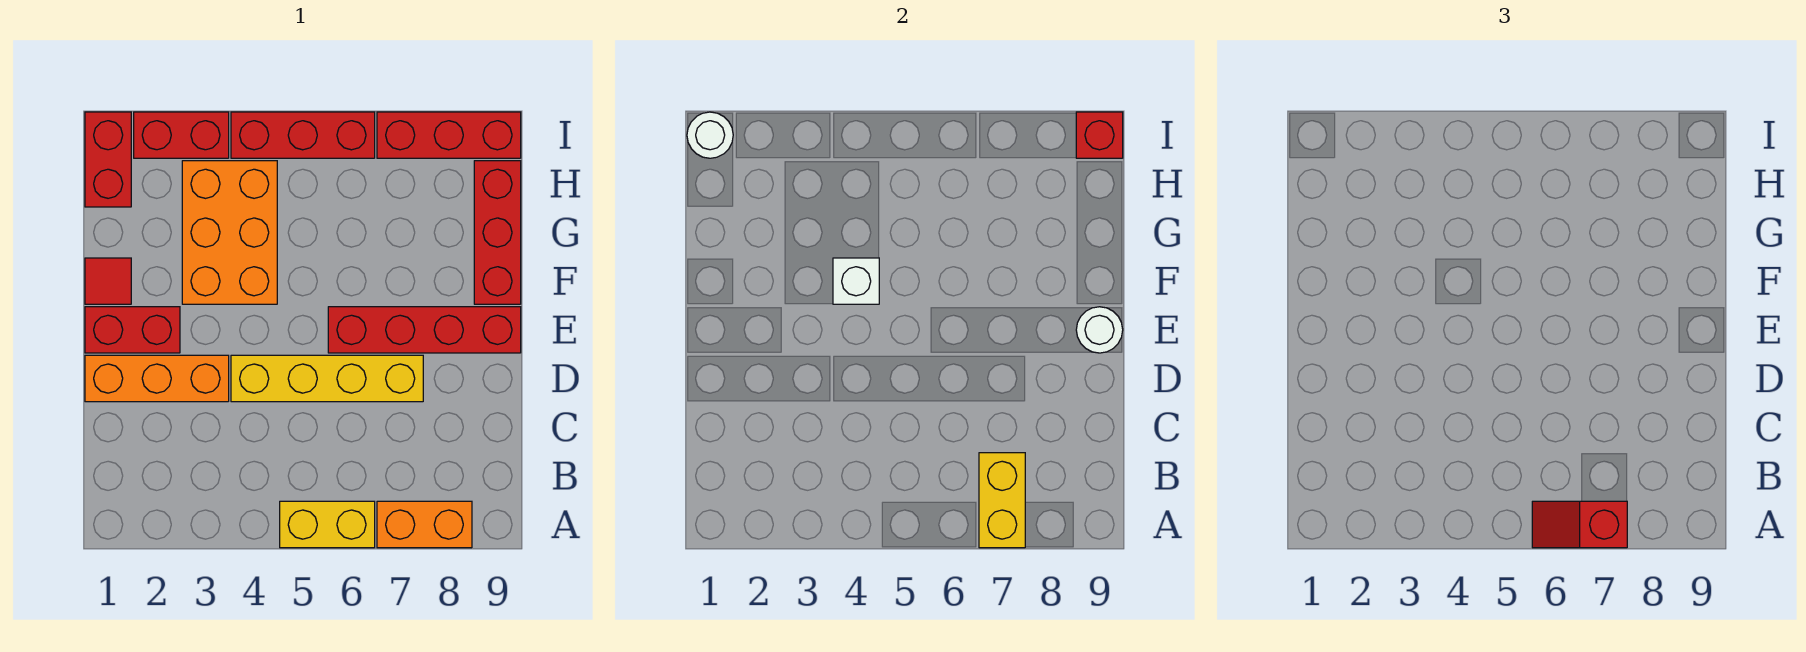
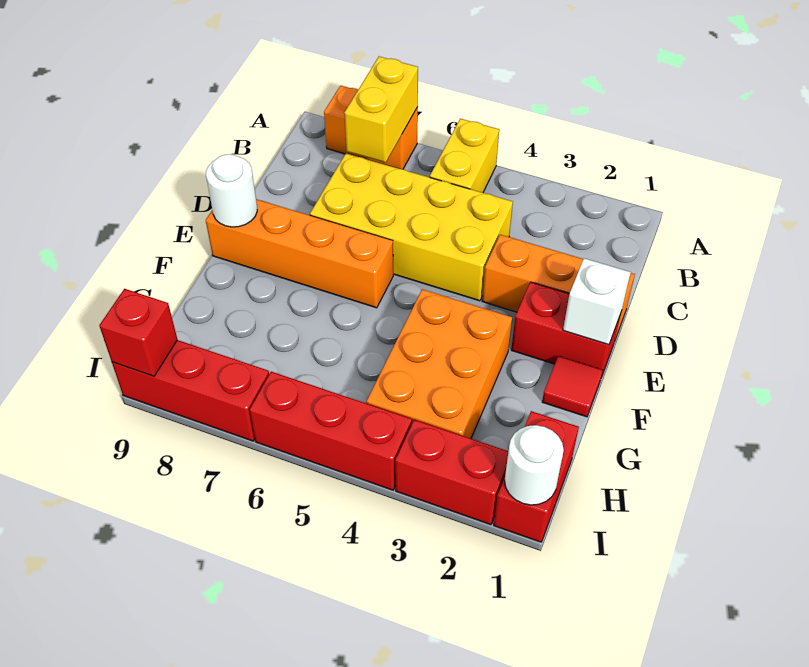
yellow brick A5:A6 level 1 -> yellow brick A5:B5 level 1
red slope A6:A7 level 3 top 7 -> none
yellow brick D4:D7 level 1 -> yellow brick C4:D7 level 1
red brick E6:E9 level 1 -> orange brick E6:E9 level 1
white brick F4 level 2 -> white brick E1 level 2
red brick F9:H9 level 1 -> none

